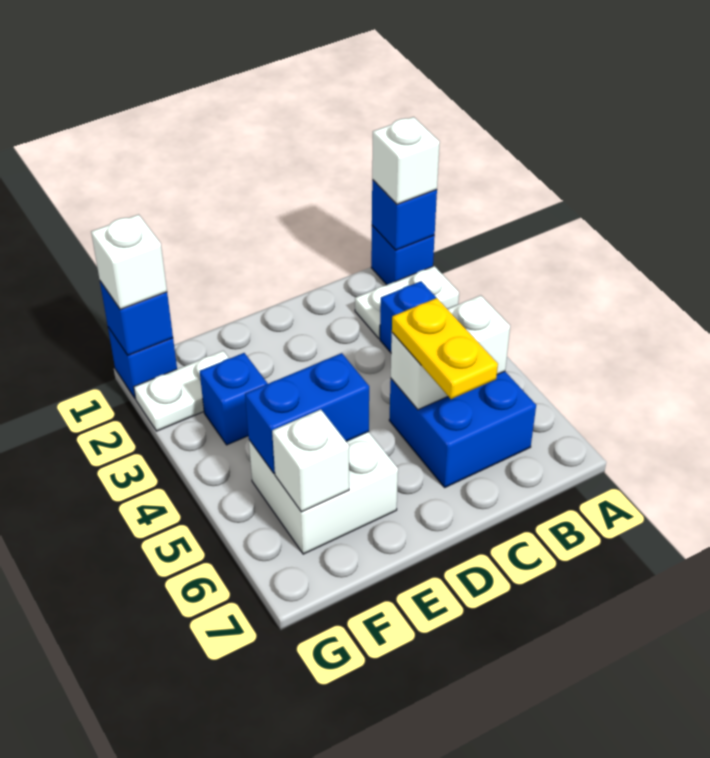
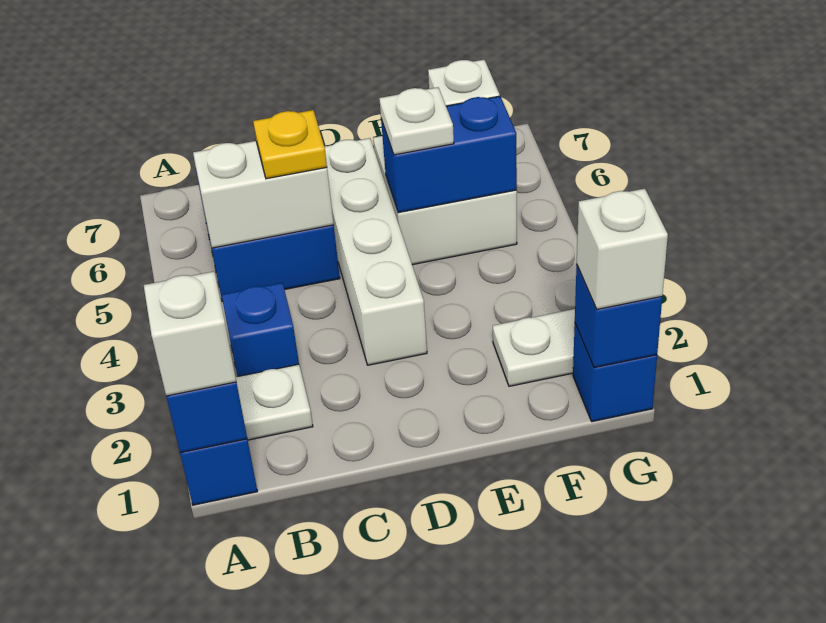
yellow plate C5:C6 level 3 -> yellow plate C5 level 3
none -> white brick D3:D6 level 1
none -> white plate E5 level 3
blue brick F3 level 1 -> none

